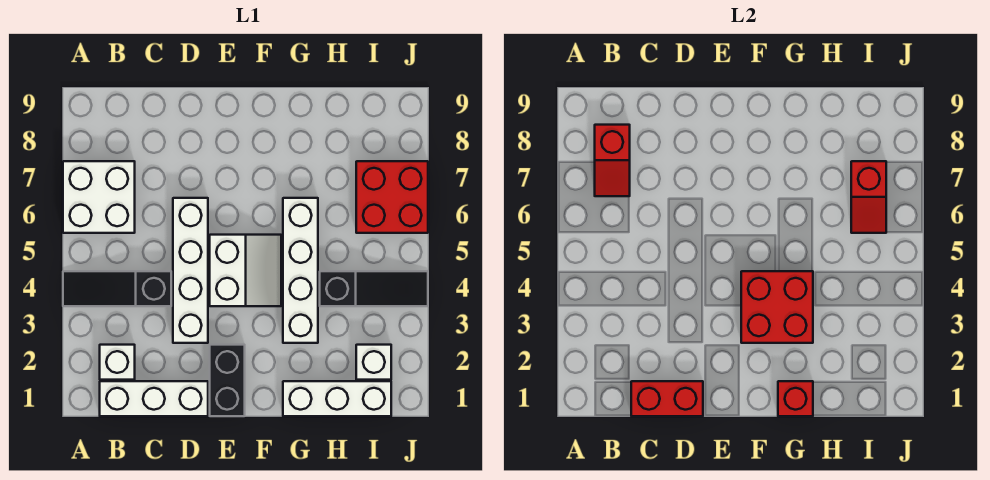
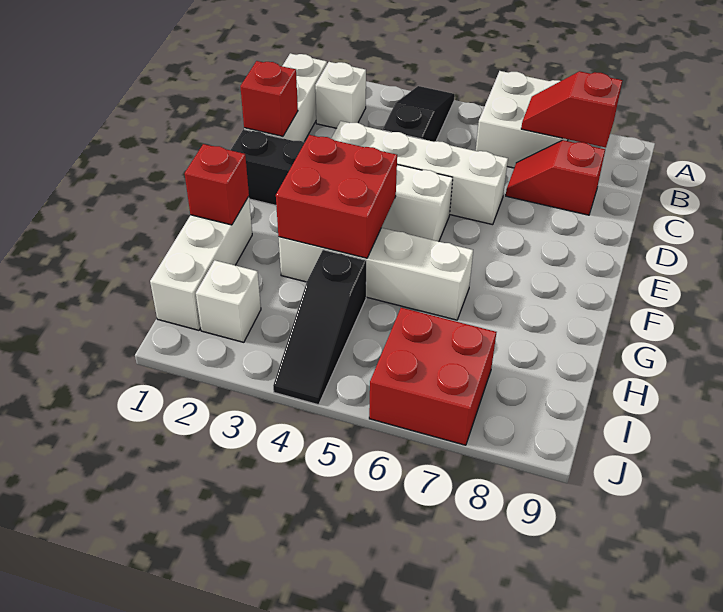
red brick C1:D1 level 2 -> red brick D1 level 2
red slope I6:I7 level 2 top 7 -> red slope C7:C8 level 1 top 8

